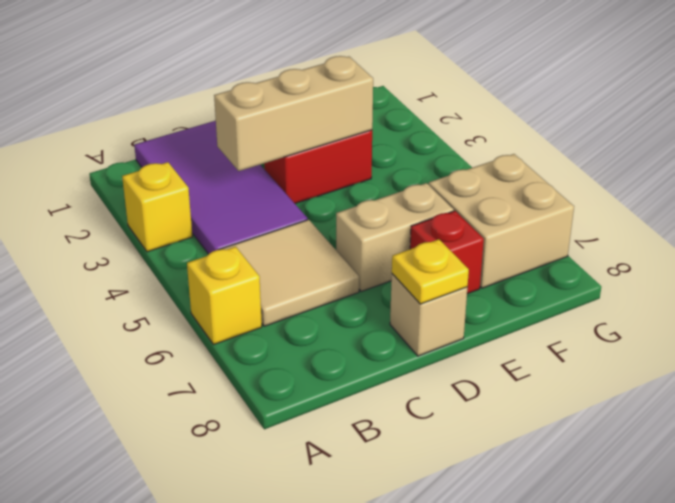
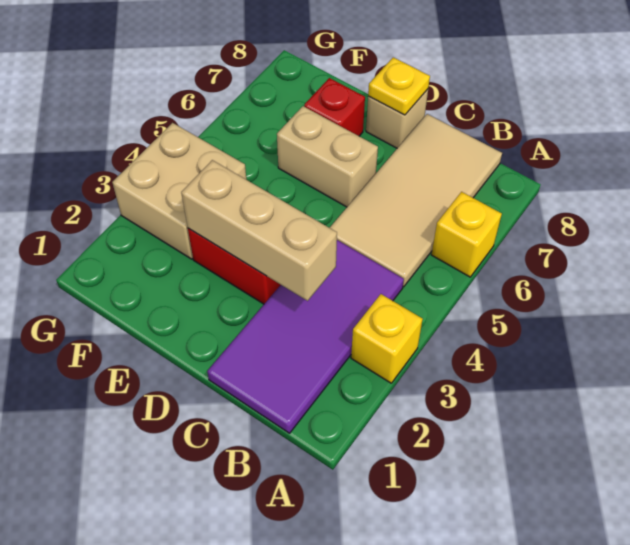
tan tile B5:C6 level 1 -> tan tile B5:C8 level 1
tan brick F6:G7 level 1 -> tan brick F3:G4 level 1

